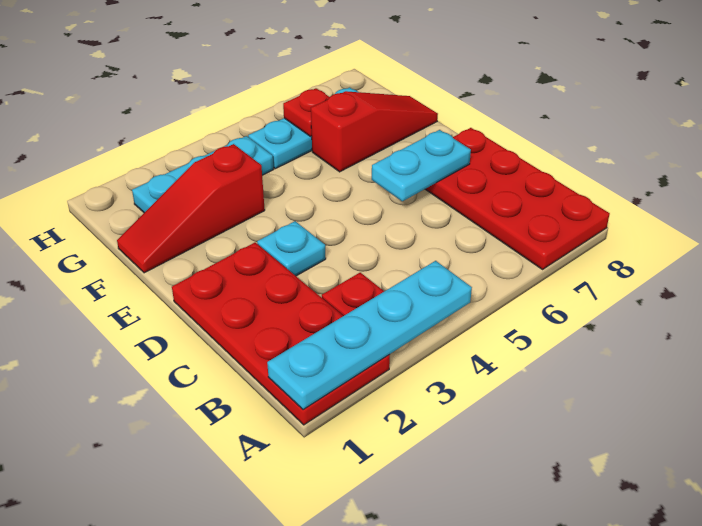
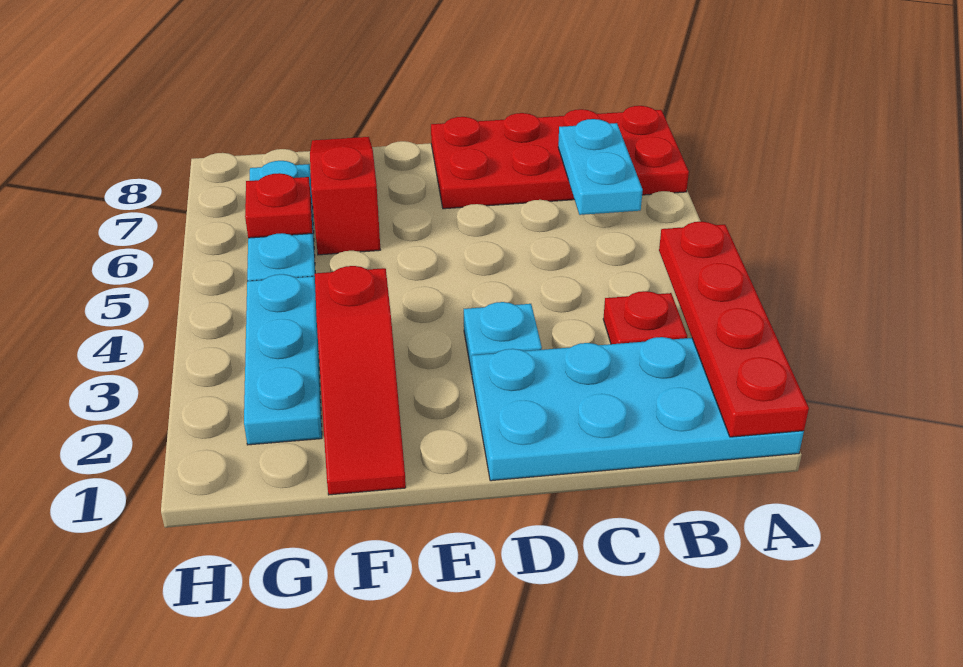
red plate A1:D2 level 1 -> cyan plate A1:D2 level 1
cyan plate A1:A4 level 2 -> red plate A1:A4 level 2
cyan plate D6:D7 level 2 -> cyan plate B6:B7 level 2

